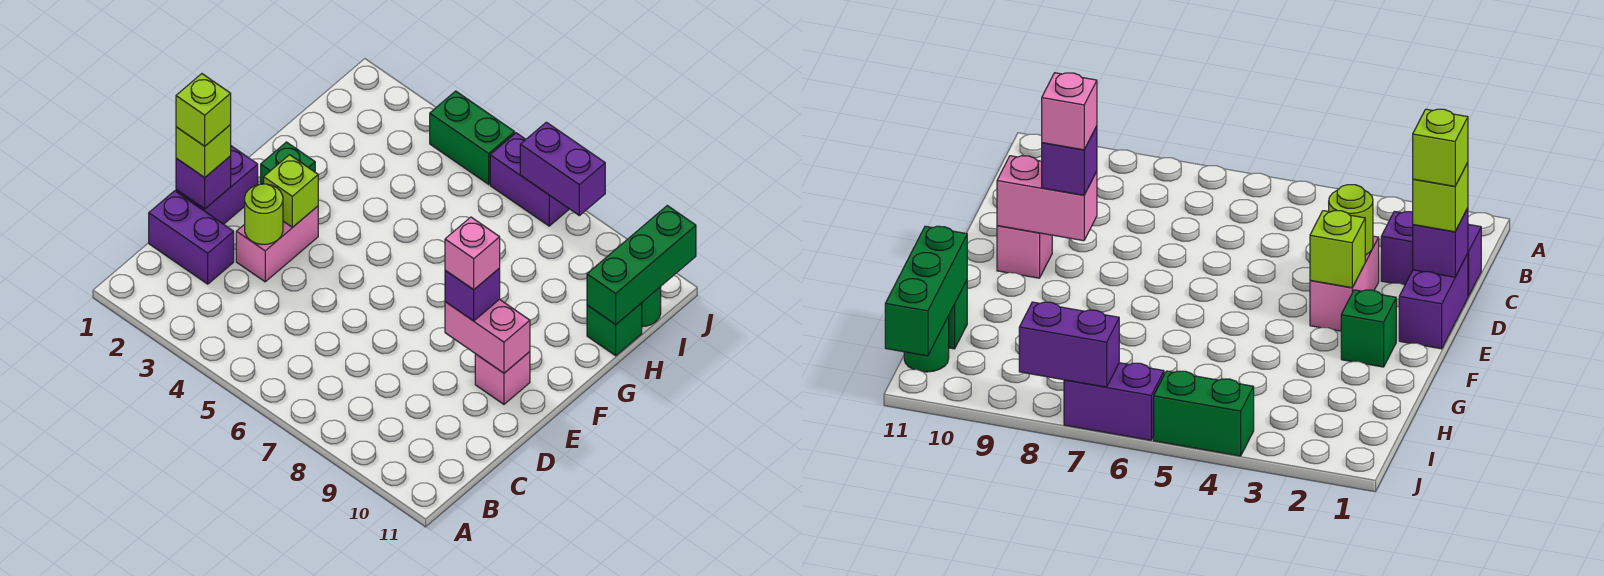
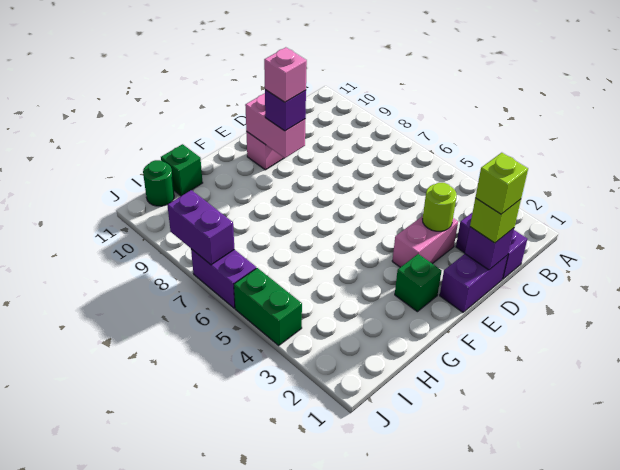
lime brick E3 level 2 -> none
green brick H11:J11 level 2 -> none

